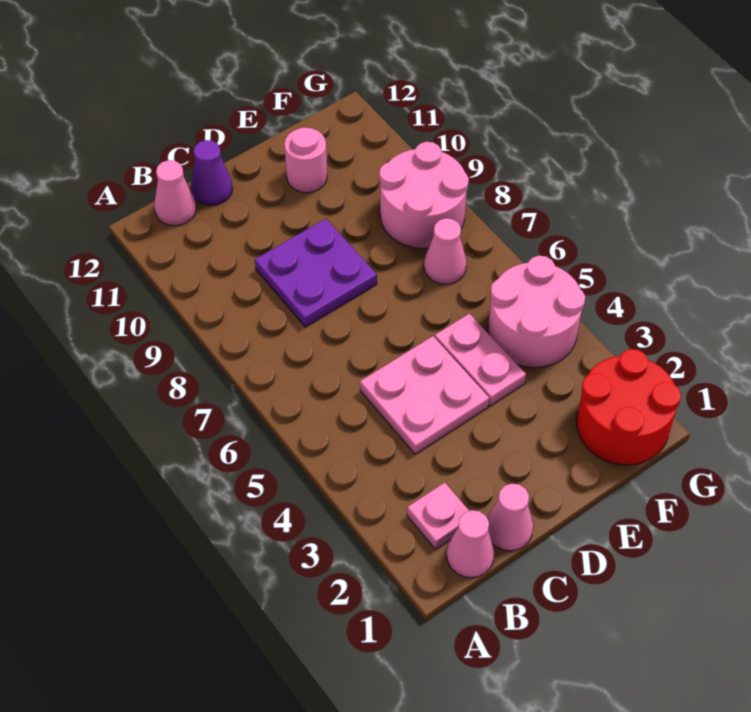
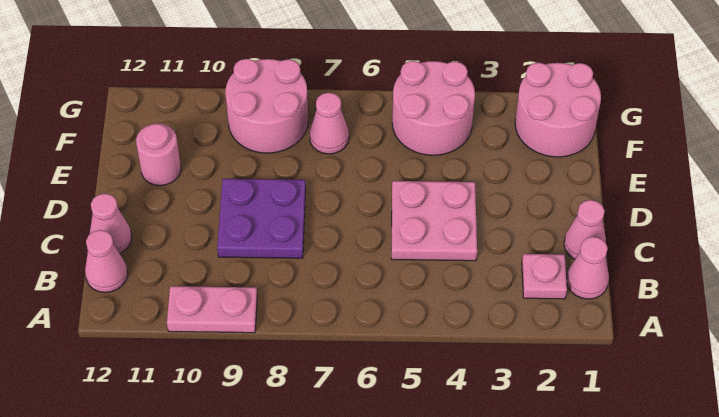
purple cone C12 level 1 -> pink cone C12 level 1
pink plate E4:E5 level 1 -> pink plate A9:A10 level 1
red round brick F1:G2 level 1 -> pink round brick F1:G2 level 1

